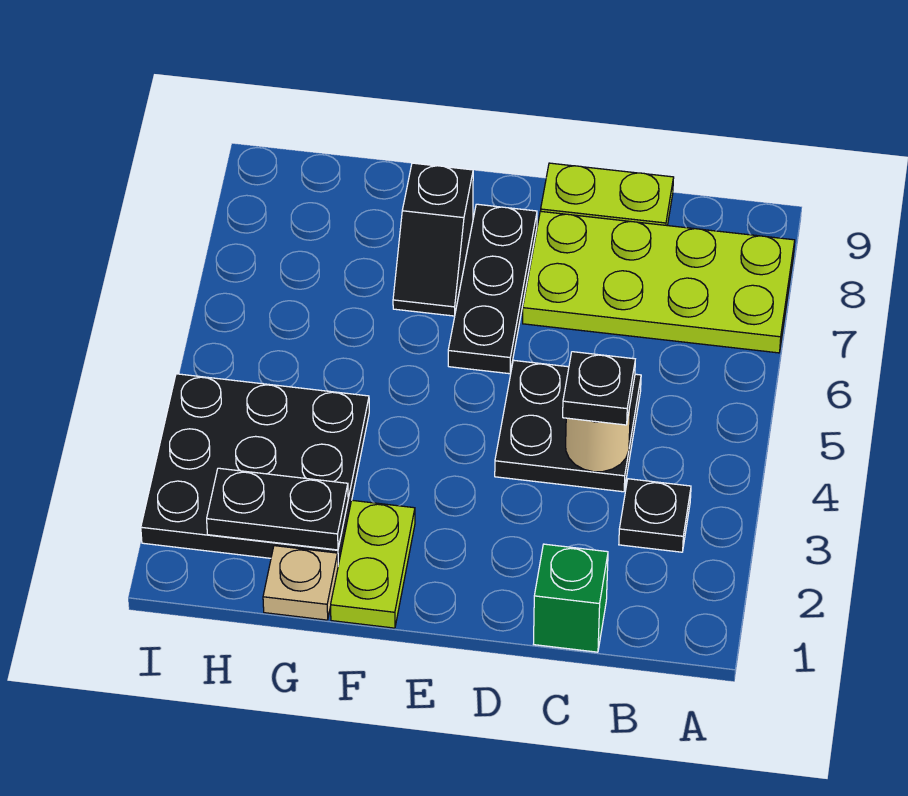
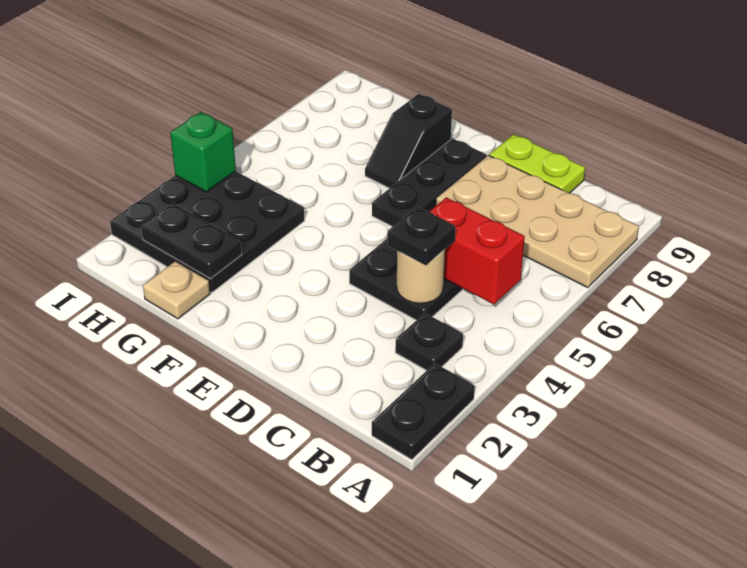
none -> black plate A1:A2 level 1
lime plate A7:D8 level 1 -> tan plate A7:D8 level 1
none -> red brick B5:C5 level 2
green brick C1 level 1 -> green brick I4 level 2
lime plate F1:F2 level 1 -> none

